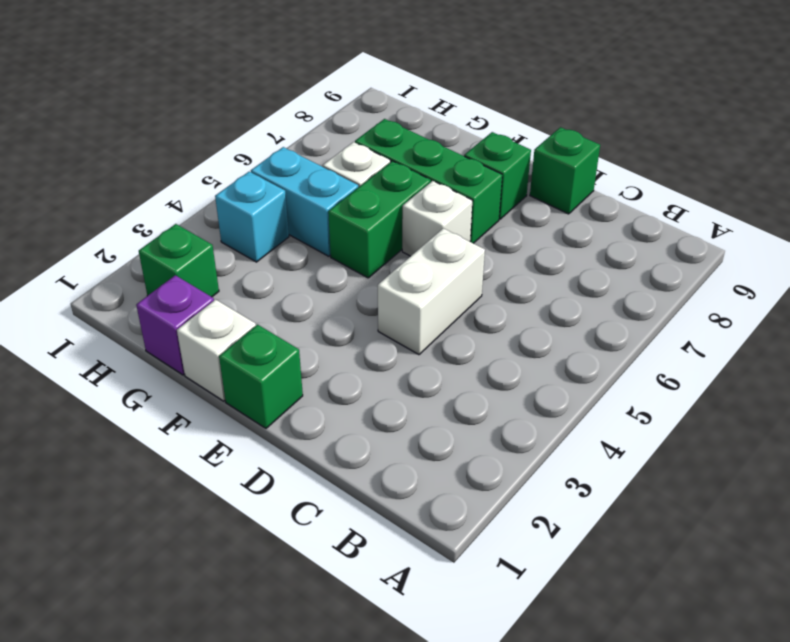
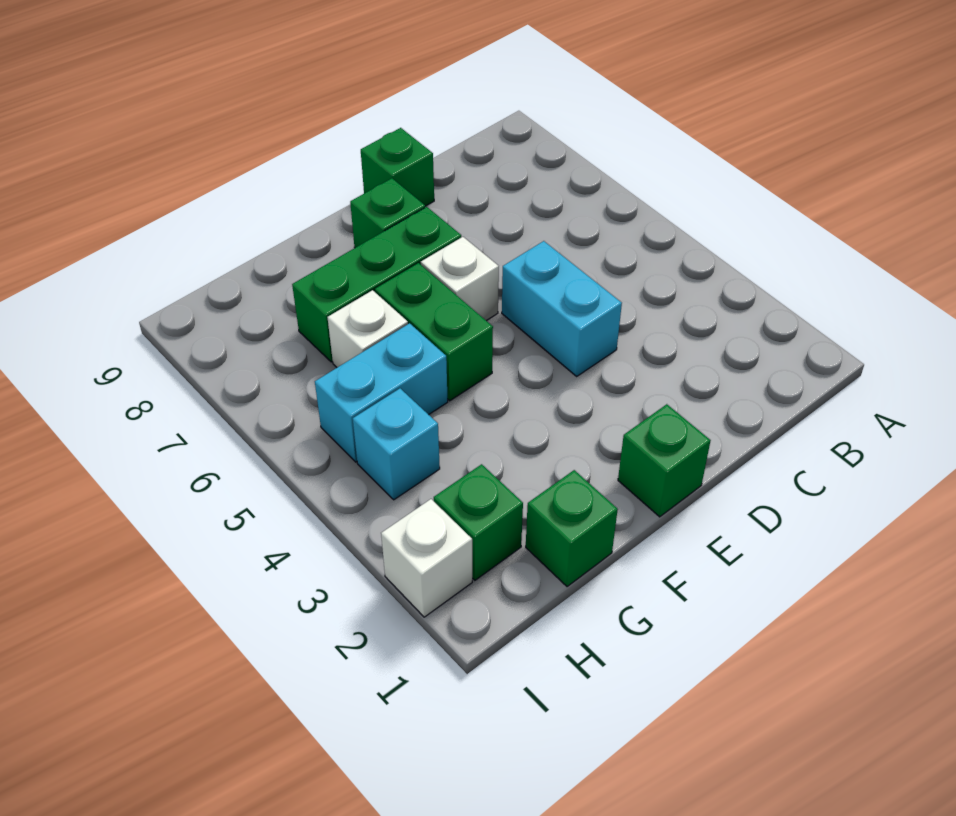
white brick D4:D5 level 1 -> cyan brick D4:D5 level 1
white brick F1 level 1 -> white brick I2 level 1
purple brick G1 level 1 -> green brick G1 level 1

